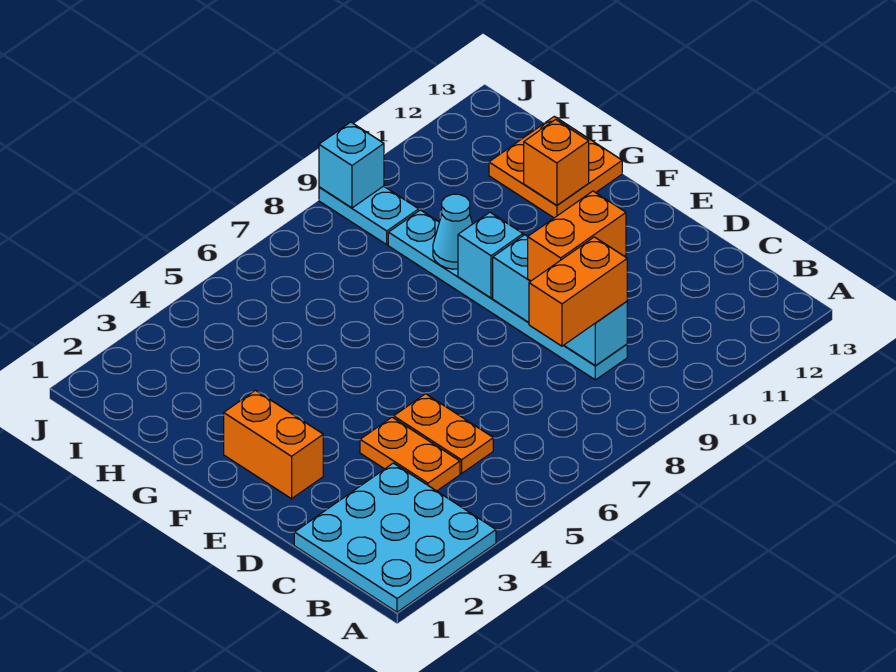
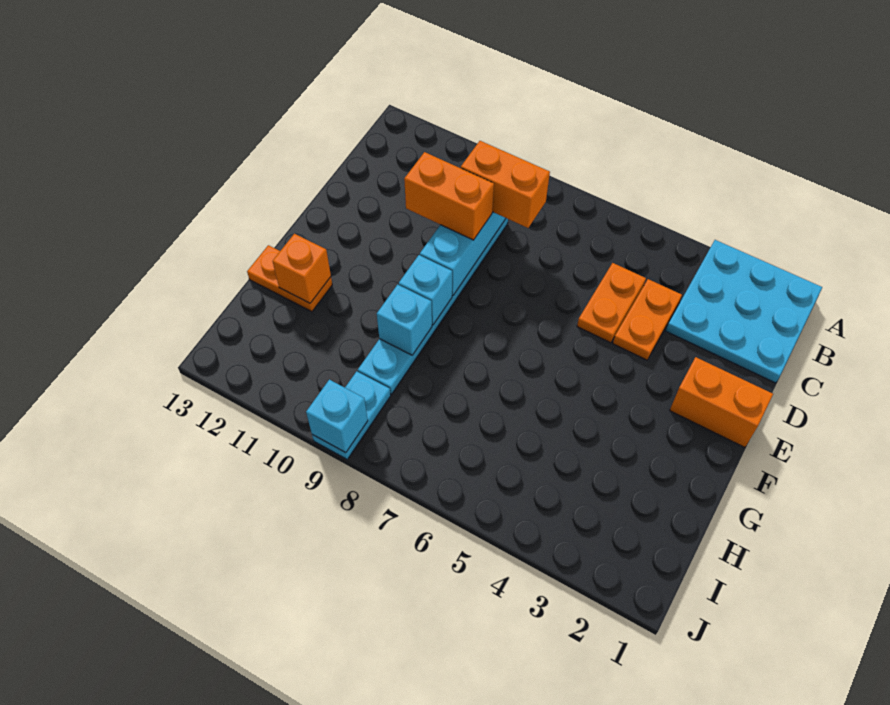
orange brick E2:F2 level 1 -> orange brick E1:E2 level 1
cyan cone G9 level 2 -> cyan brick G9 level 2
orange plate G12:H13 level 1 -> orange plate G12:G13 level 1

